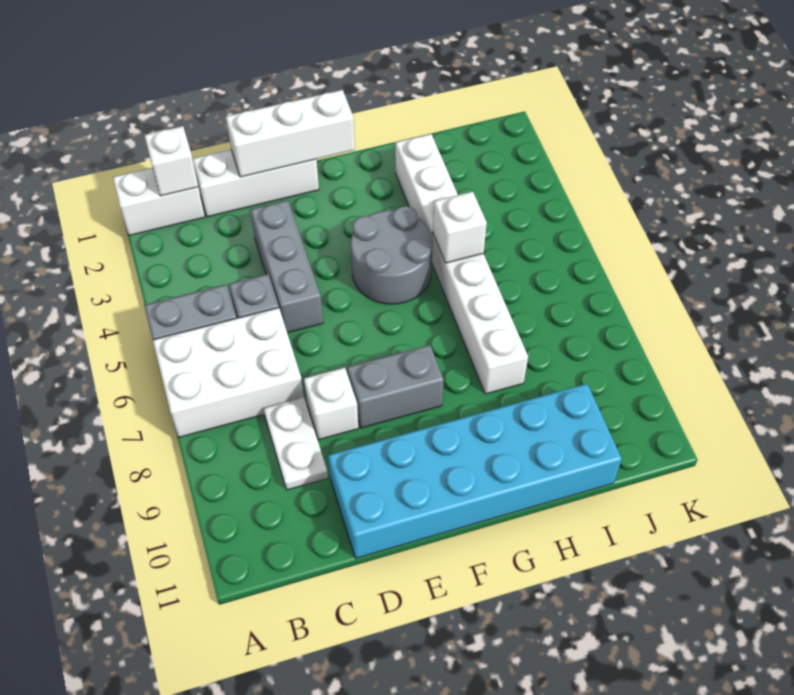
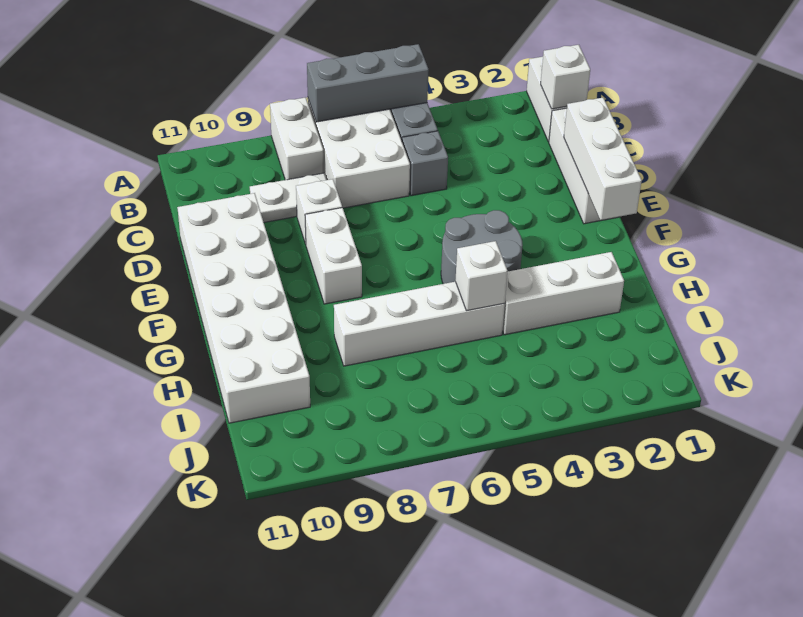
none -> white brick A8:B8 level 1
grey brick D3:D5 level 1 -> grey brick A5:A7 level 2
cyan brick D10:I11 level 1 -> white brick D10:I11 level 1
grey brick E8:F8 level 1 -> white brick E8:F8 level 1

